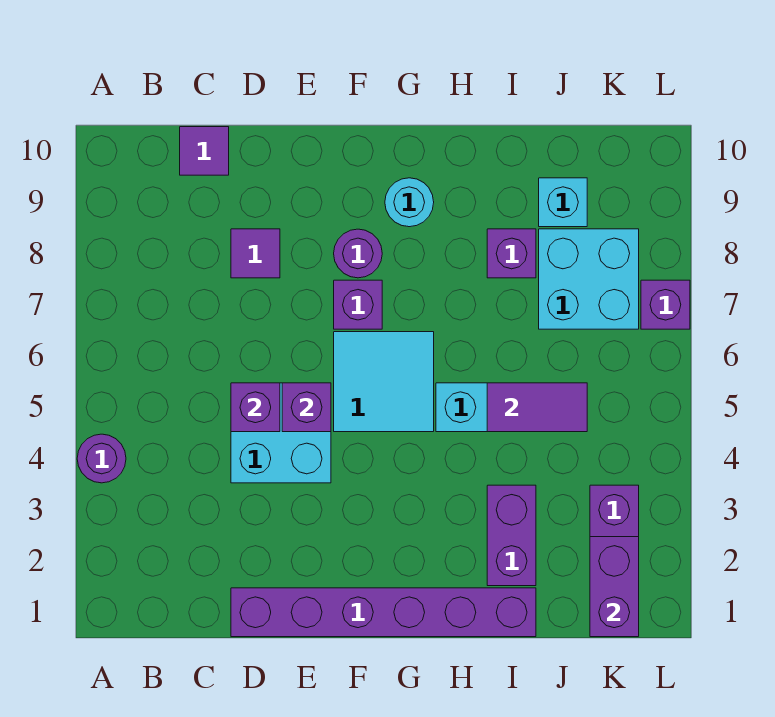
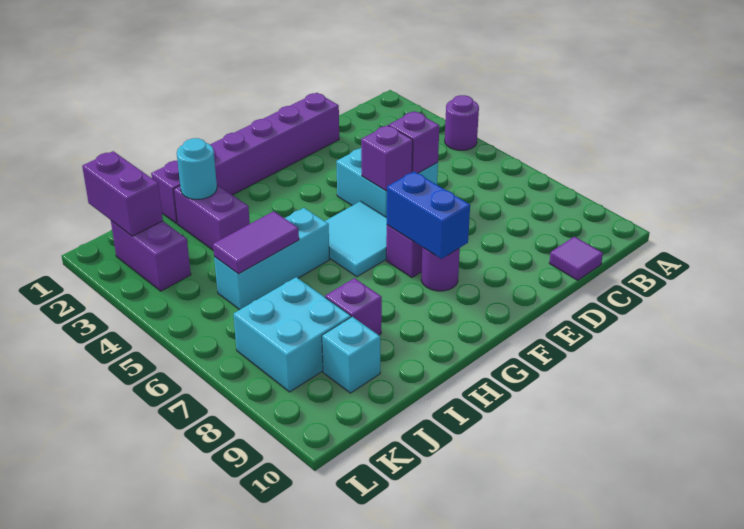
purple tile D8 level 1 -> none
none -> blue brick F7:F8 level 2
cyan round brick G9 level 1 -> cyan round brick I2 level 2
purple brick L7 level 1 -> none

